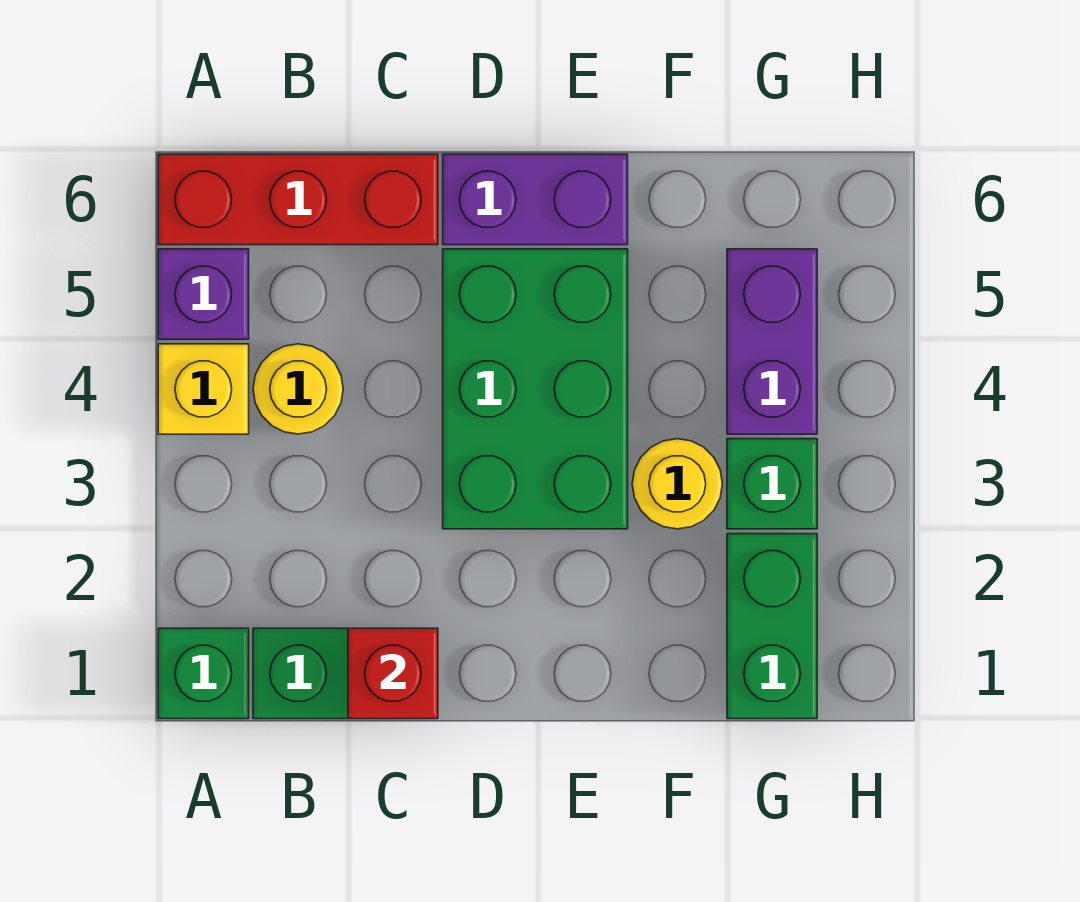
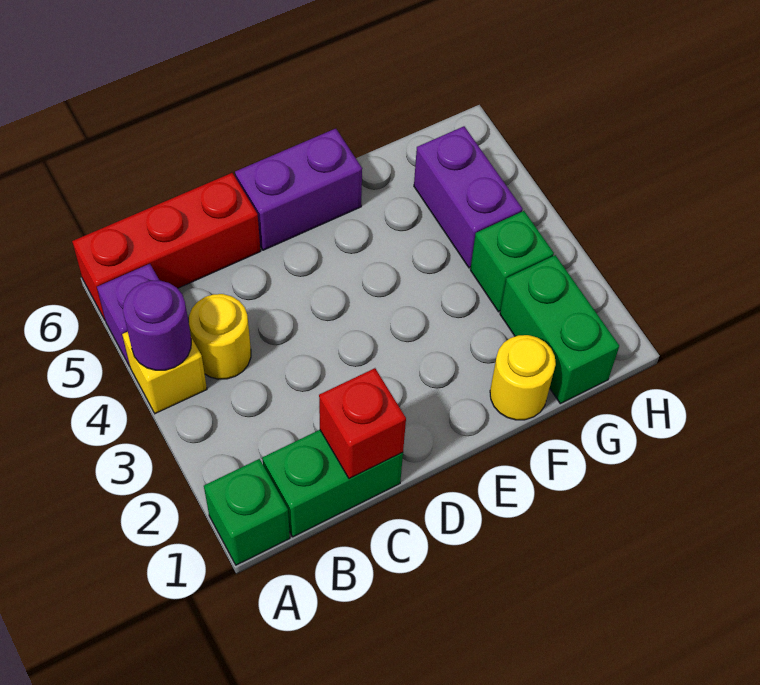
none -> purple round brick A4 level 2
green brick D3:E5 level 1 -> none
yellow round brick F3 level 1 -> yellow round brick F1 level 1

